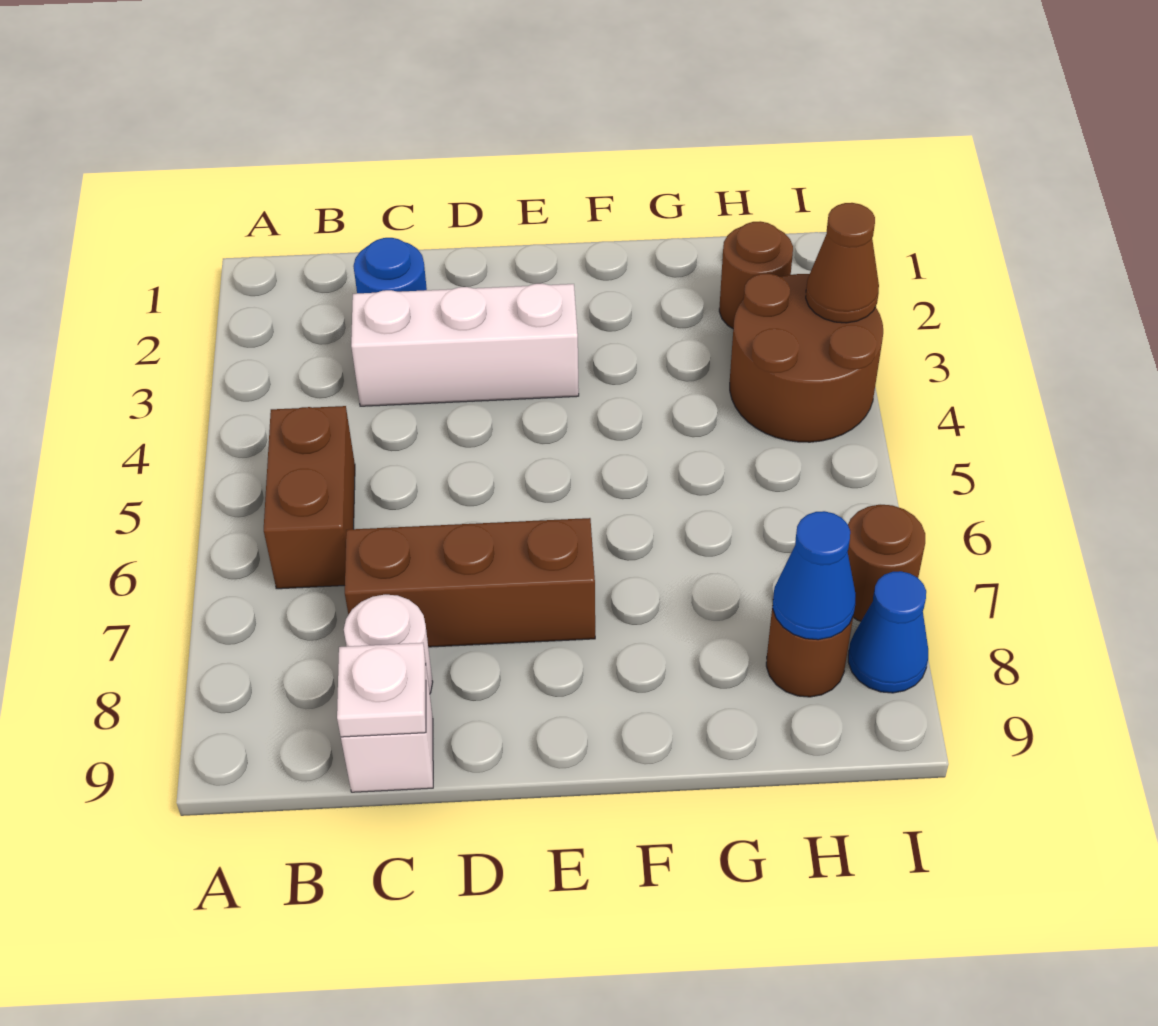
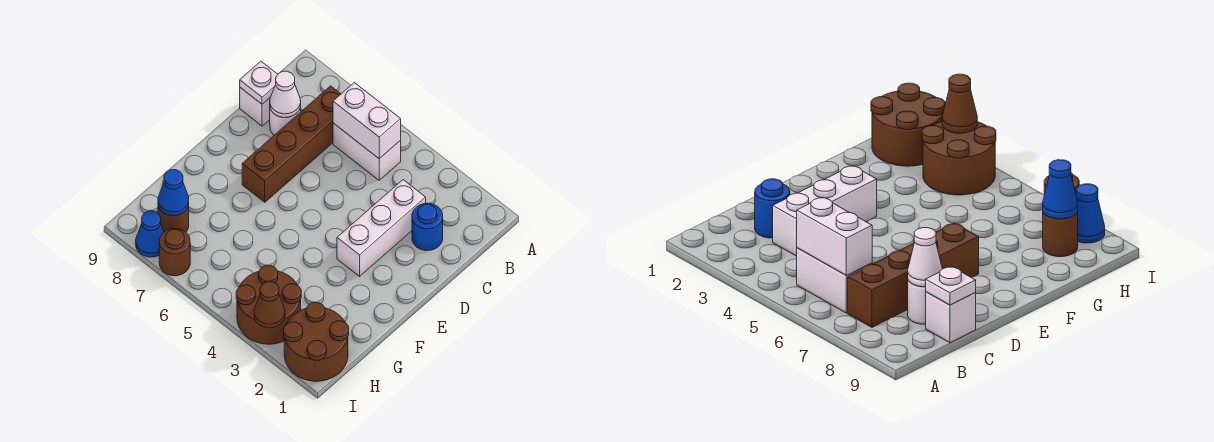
brown brick B5:B6 level 1 -> white brick B5:B6 level 1
none -> white brick B5:B6 level 2
brown brick C7:E7 level 1 -> brown brick B7:E7 level 1
none -> white cone C8 level 2
brown round brick H2 level 1 -> brown round brick H1:I2 level 1

